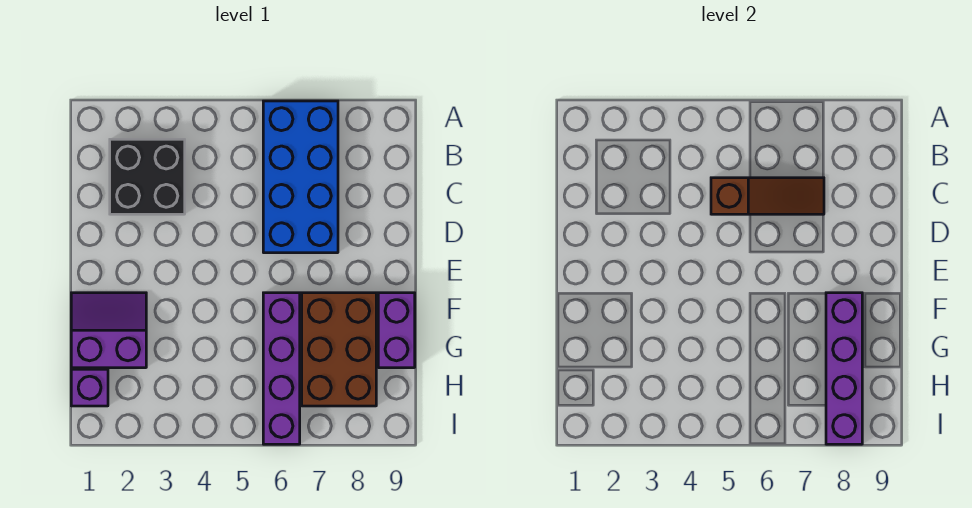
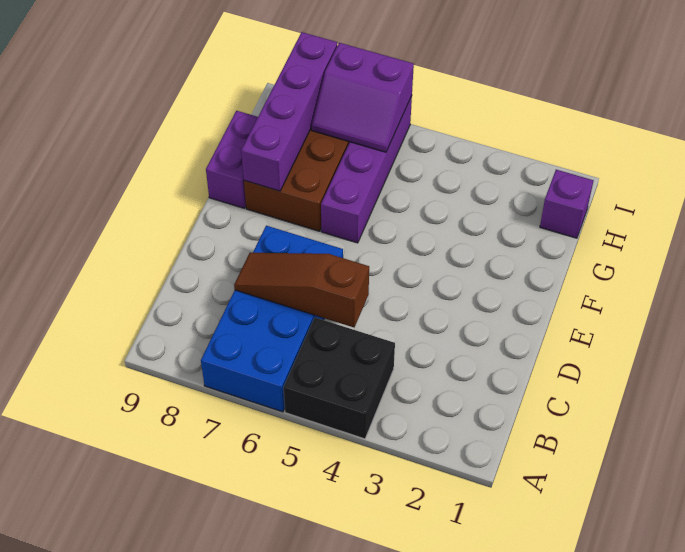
black brick B2:C3 level 1 -> black brick A4:B5 level 1
purple slope F1:G2 level 1 top G -> purple slope H6:I7 level 2 top I

